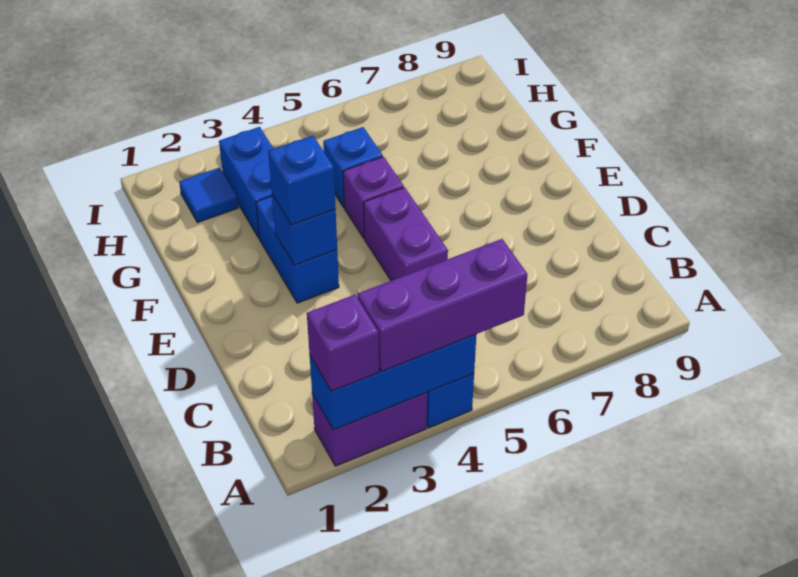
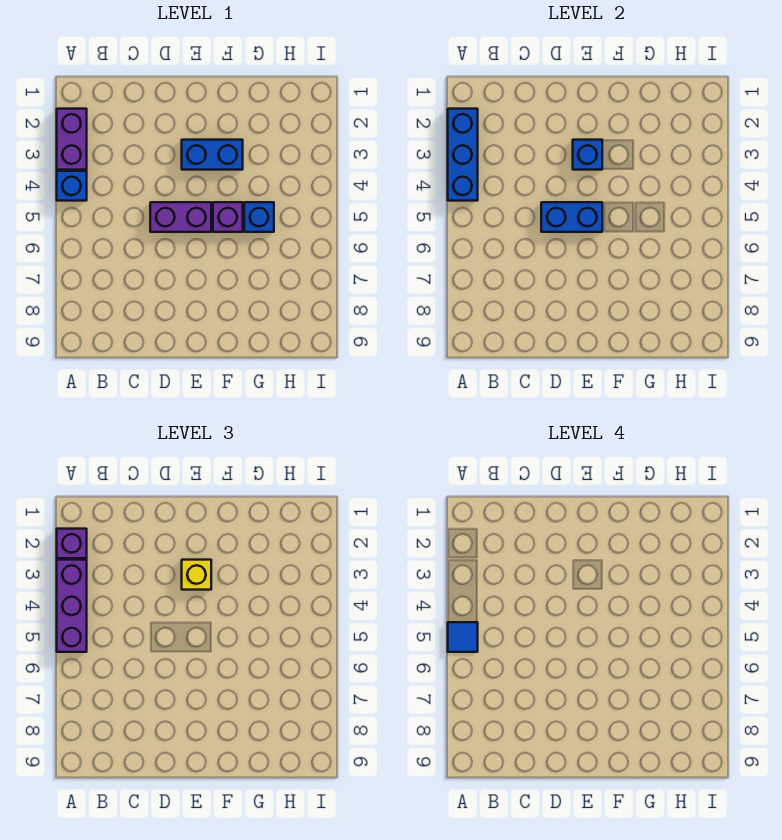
blue brick E3 level 3 -> yellow brick E3 level 3
blue brick G3:H3 level 1 -> blue brick D5:E5 level 2
blue tile H2 level 1 -> blue tile A5 level 4

